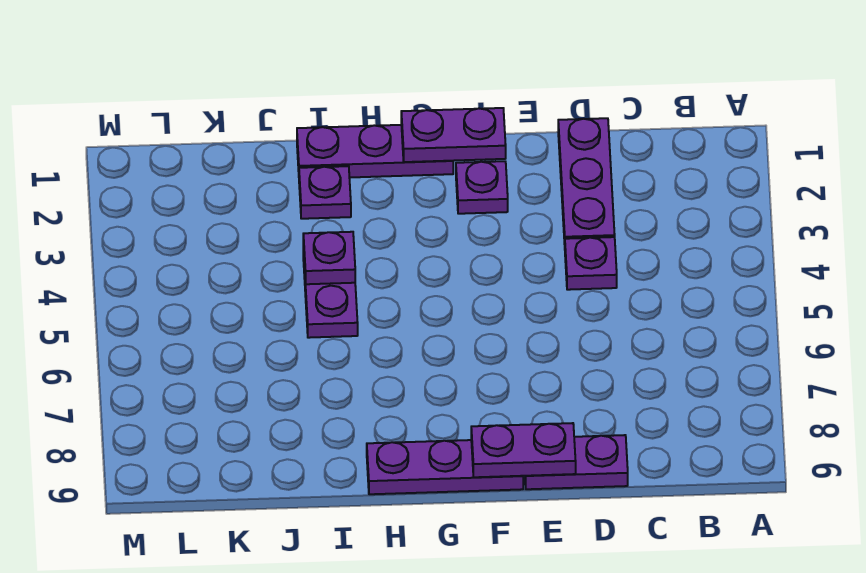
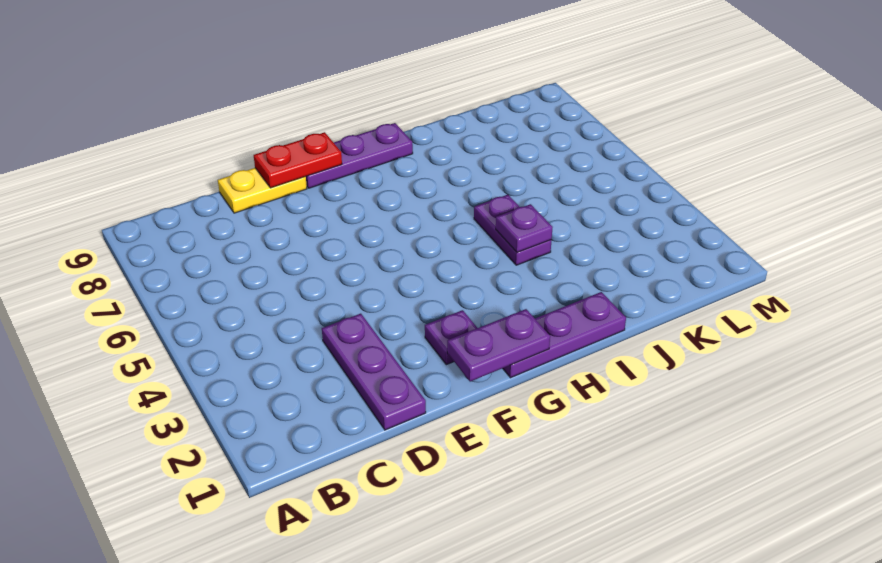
purple plate D4 level 1 -> none
purple plate D9:E9 level 1 -> yellow plate D9:E9 level 1
purple plate E9:F9 level 2 -> red plate E9:F9 level 2
purple plate I2 level 1 -> none

